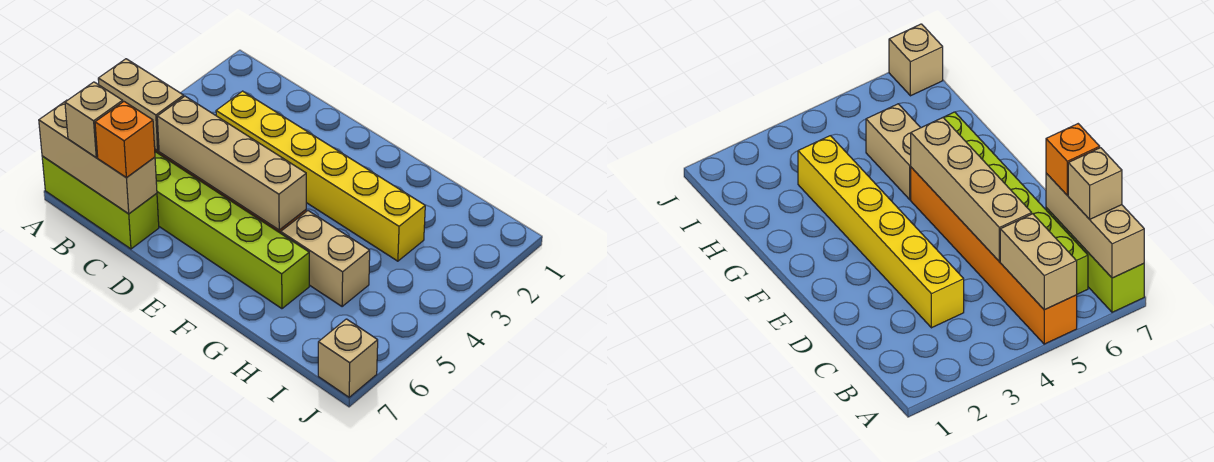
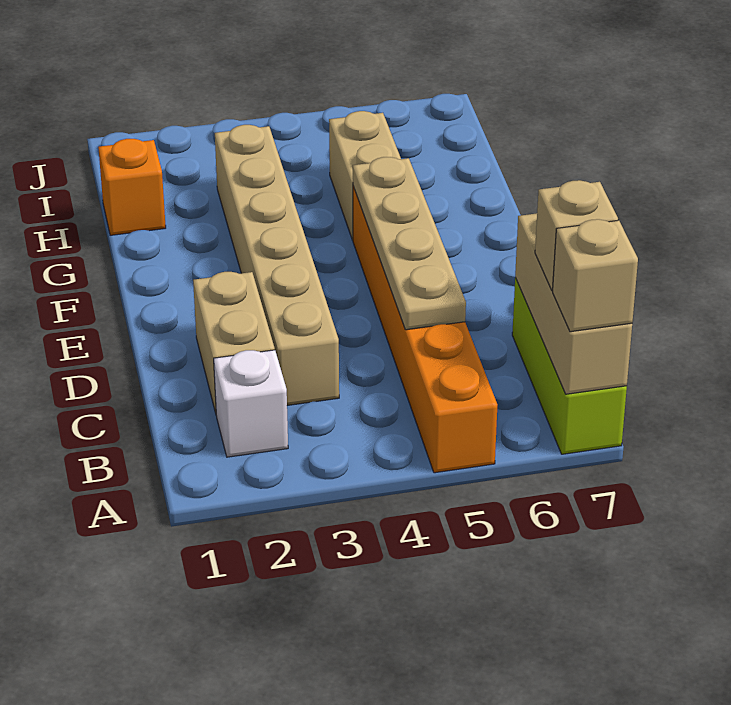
tan brick A5:B5 level 2 -> tan brick C2:D2 level 1
none -> white brick B2 level 1
lime brick B6:G6 level 1 -> none
yellow brick C3:H3 level 1 -> tan brick C3:H3 level 1
tan brick C5:F5 level 2 -> tan plate C5:F5 level 2
orange brick C7 level 3 -> orange brick H1 level 1
tan brick J7 level 1 -> tan brick A7 level 3

